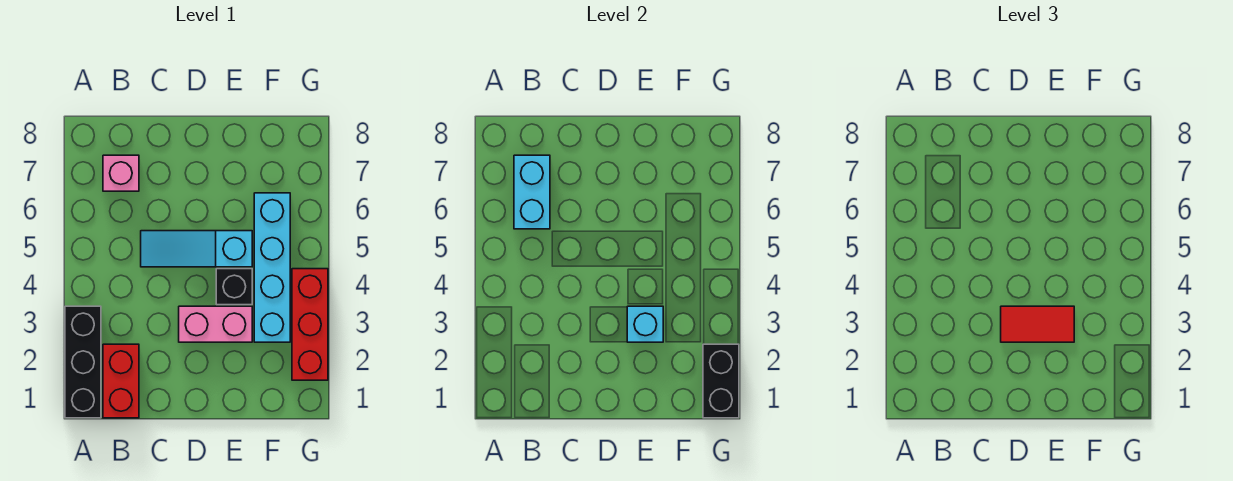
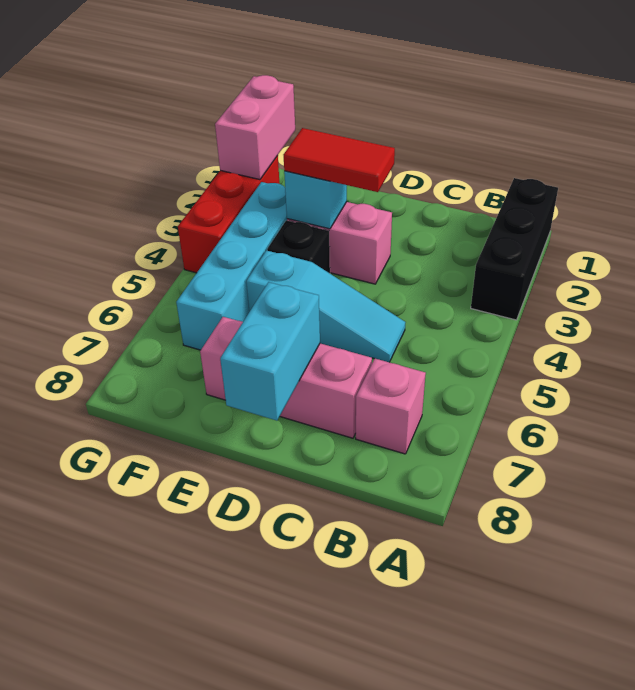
red brick B1:B2 level 1 -> none
cyan brick B6:B7 level 2 -> cyan brick D7:D8 level 2
none -> pink brick C7:E7 level 1
black brick G1:G2 level 2 -> pink brick G1:G2 level 2

